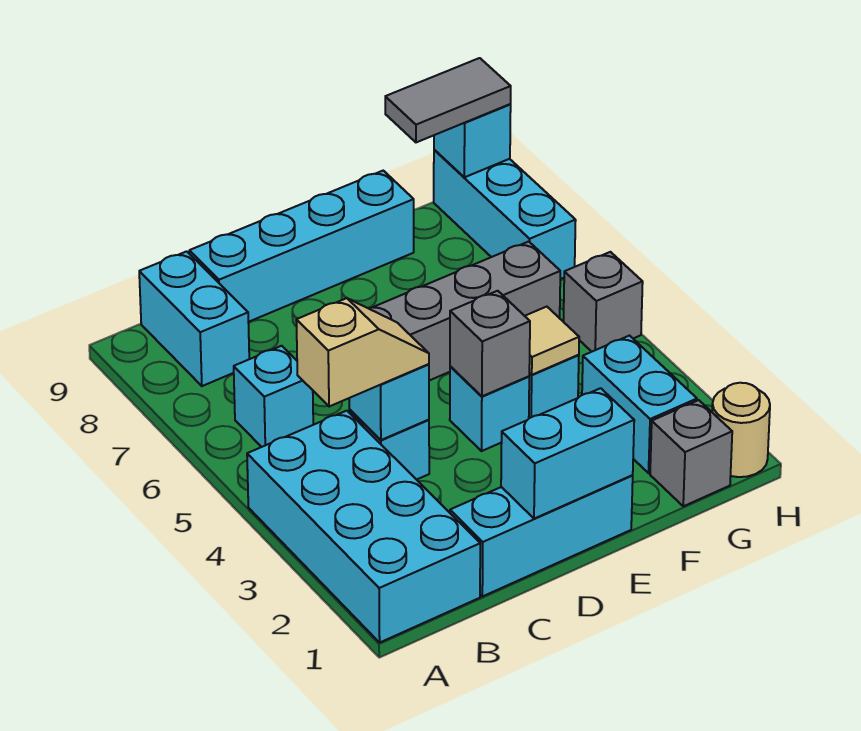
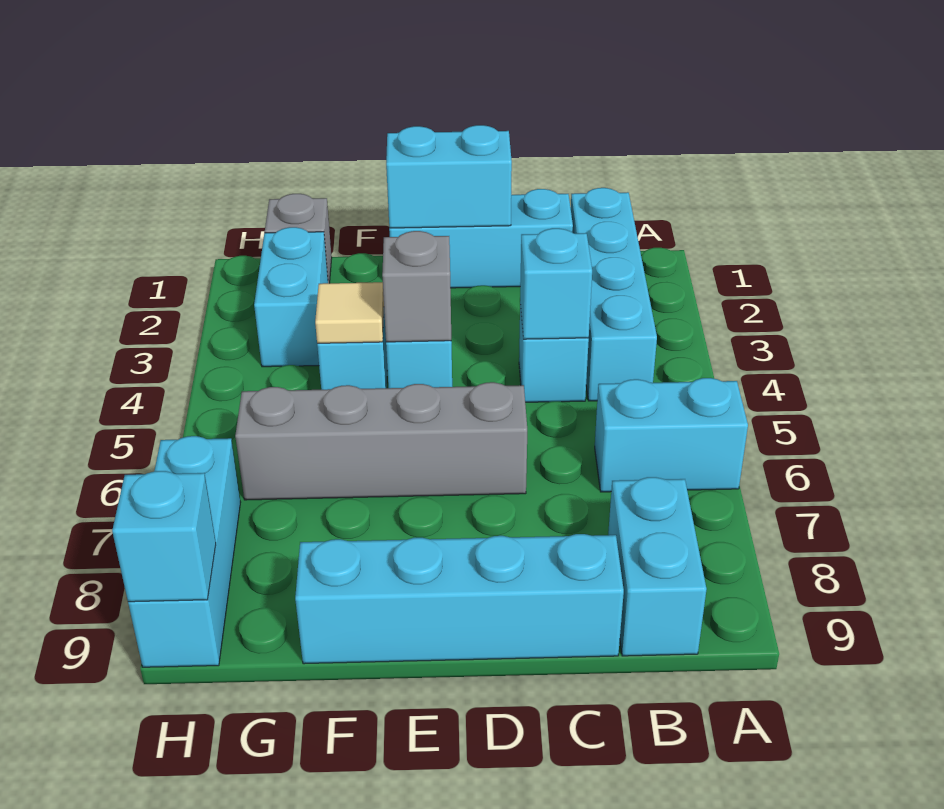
cyan brick A1:B4 level 1 -> cyan brick B1:B4 level 1
tan slope B4:C4 level 3 top B -> none
cyan brick B6 level 1 -> cyan brick A6:B6 level 1
grey tile G9:H9 level 3 -> none
tan round brick H1 level 1 -> none
grey brick H5 level 1 -> none

